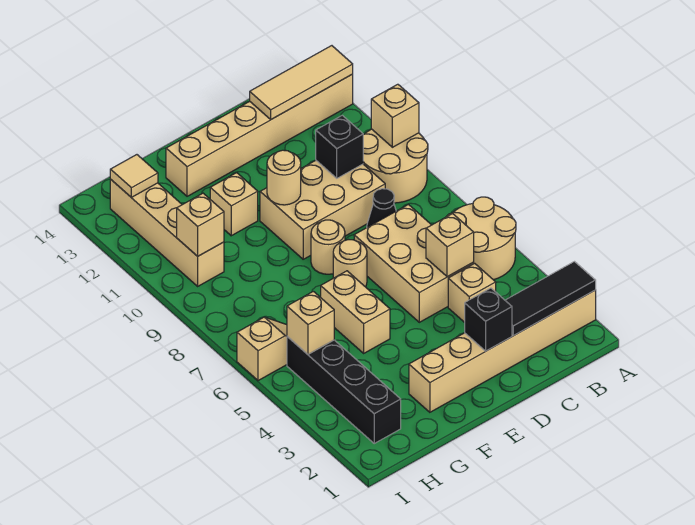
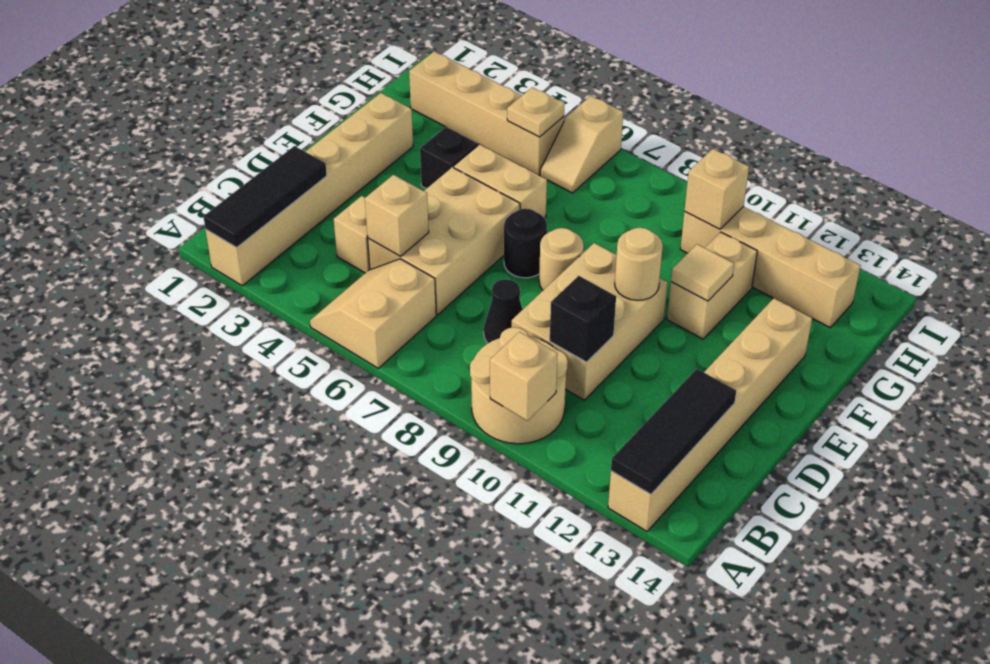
tan round brick A5:B6 level 1 -> tan slope A5:B6 level 1 top 6
tan tile A13:C13 level 2 -> black tile A13:C13 level 2
tan brick C5:D7 level 1 -> tan brick C5:E6 level 1
black brick D2 level 2 -> black brick F4 level 1
tan round brick E7 level 1 -> black round brick E7 level 1
tan brick F11 level 1 -> tan brick F11:G11 level 1
black brick H2:H5 level 1 -> tan brick H2:H5 level 1
tan brick H5 level 2 -> tan plate H5 level 2
tan tile H13 level 2 -> tan tile F11 level 2

